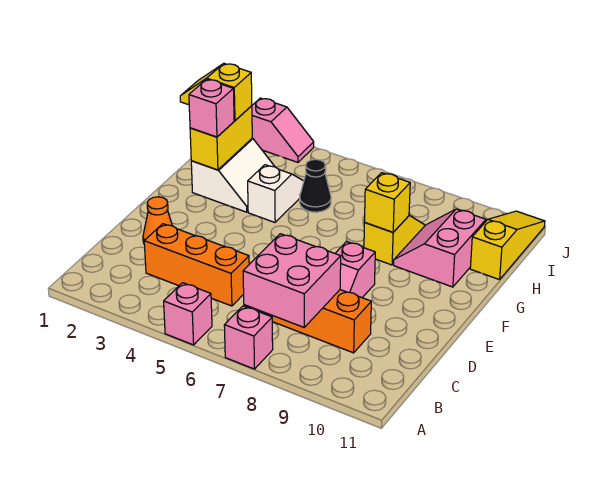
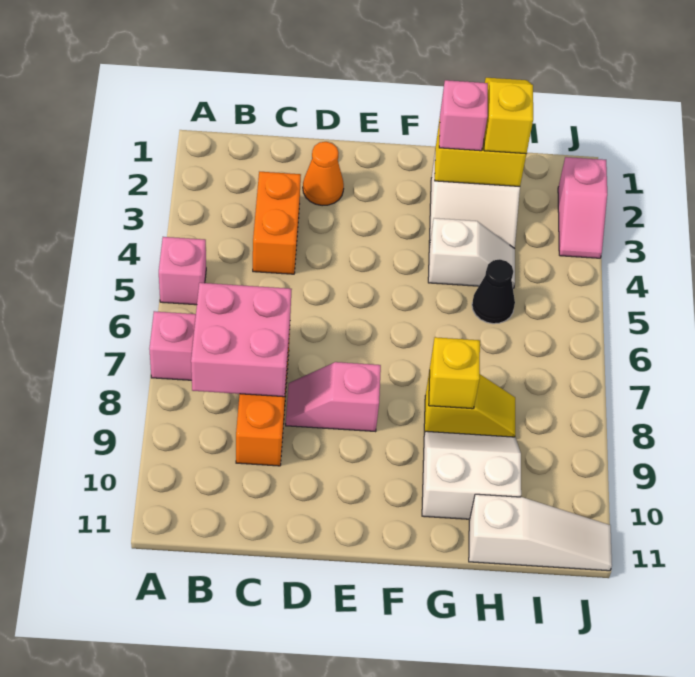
orange brick C3:C5 level 1 -> orange brick C3:C4 level 1
pink slope G9:H10 level 1 top 10 -> white slope G9:H10 level 1 top 10
yellow slope H11:J11 level 1 top H -> white slope H11:J11 level 1 top H

